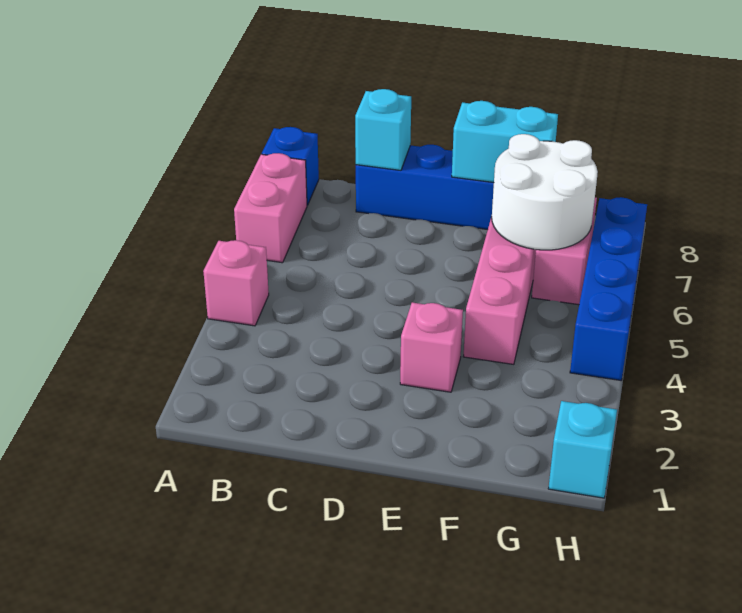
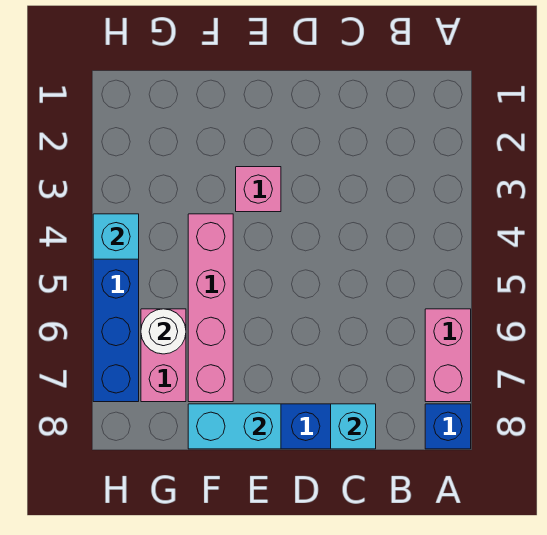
pink brick A4 level 1 -> none
white round brick F6:G7 level 2 -> white round brick G6 level 2
cyan brick H1 level 1 -> cyan brick H4 level 2

